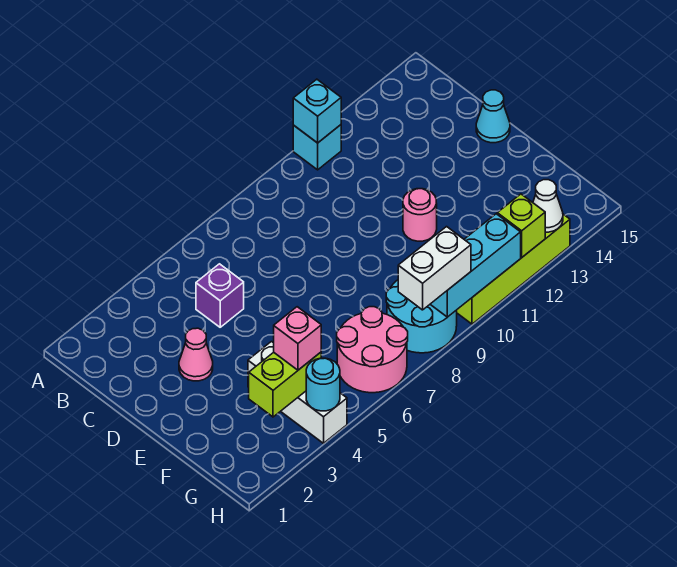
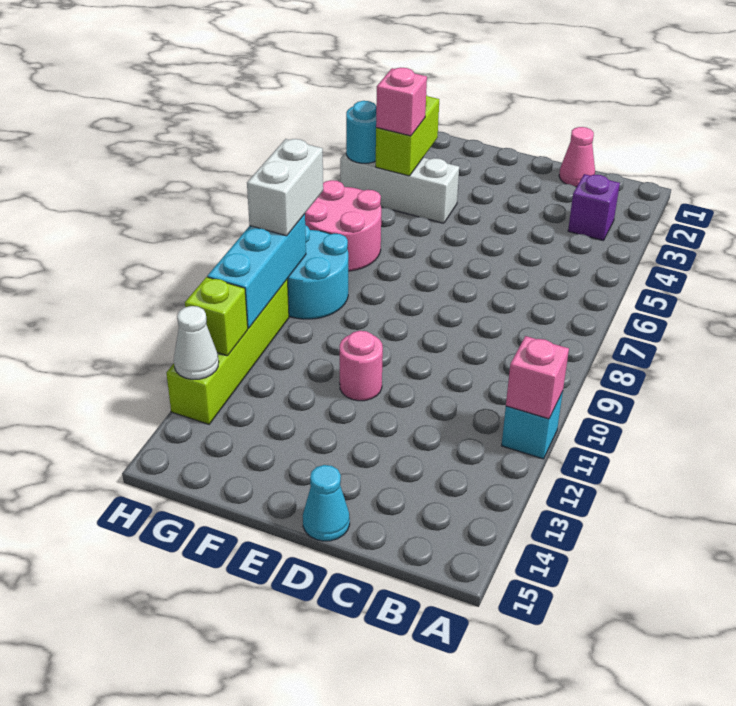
cyan brick A11 level 2 -> pink brick A11 level 2
purple brick C5 level 1 -> purple brick B3 level 1
pink cone D3 level 1 -> pink cone C1 level 1

